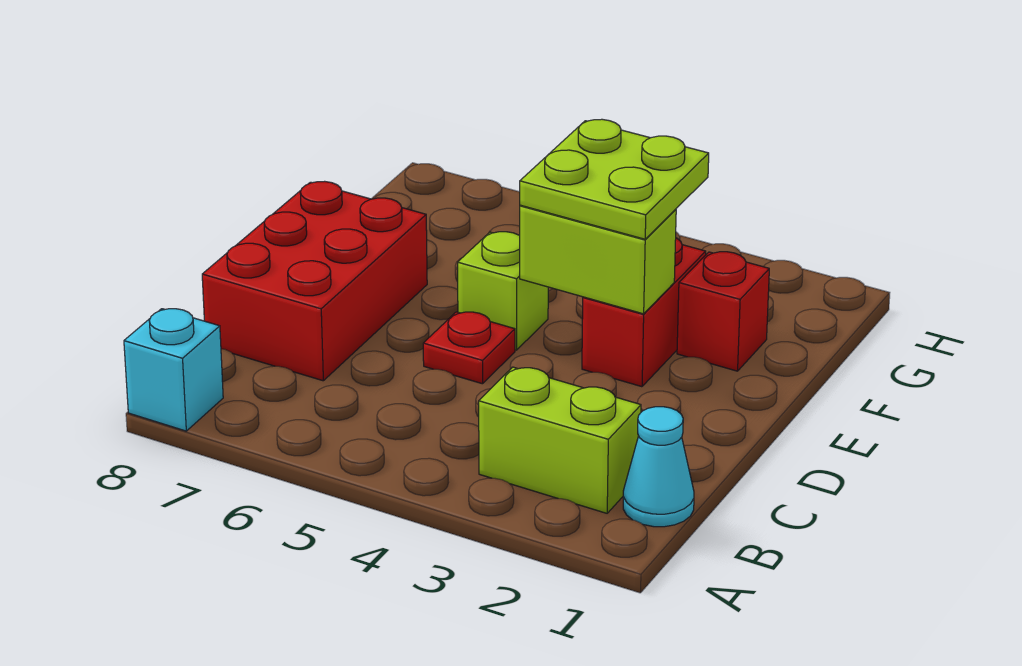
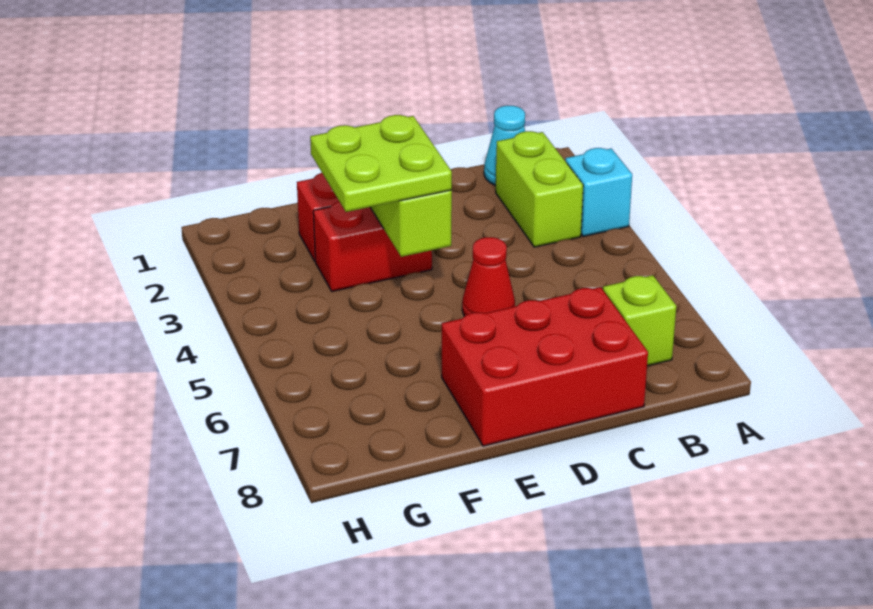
cyan brick A8 level 1 -> cyan brick A3 level 1
red plate D5 level 1 -> red cone D5 level 1
lime brick E5 level 1 -> lime brick B7 level 1

